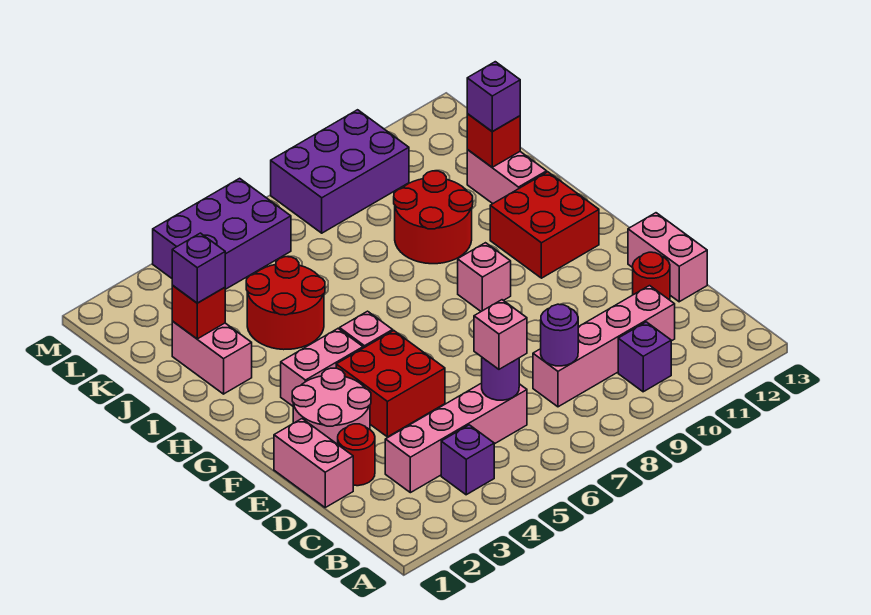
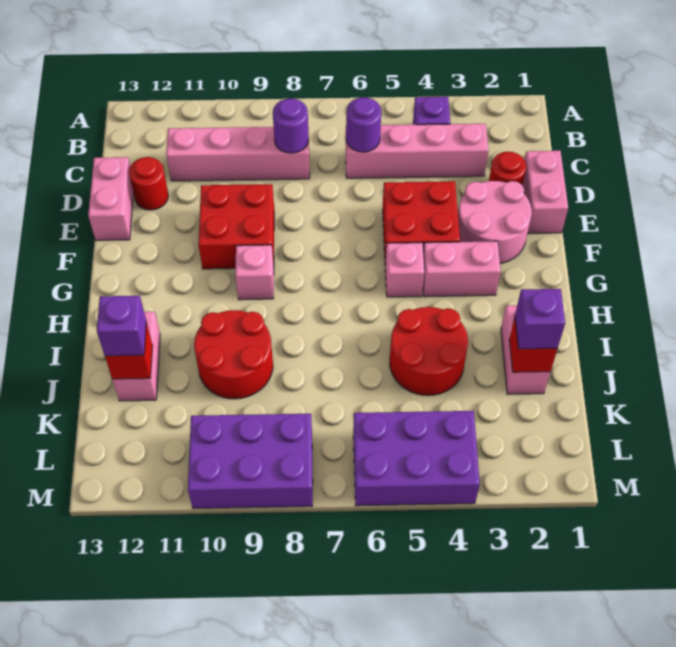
purple brick B10 level 1 -> none
pink brick C6 level 3 -> none
red brick G11:H12 level 1 -> red brick E9:F10 level 1

